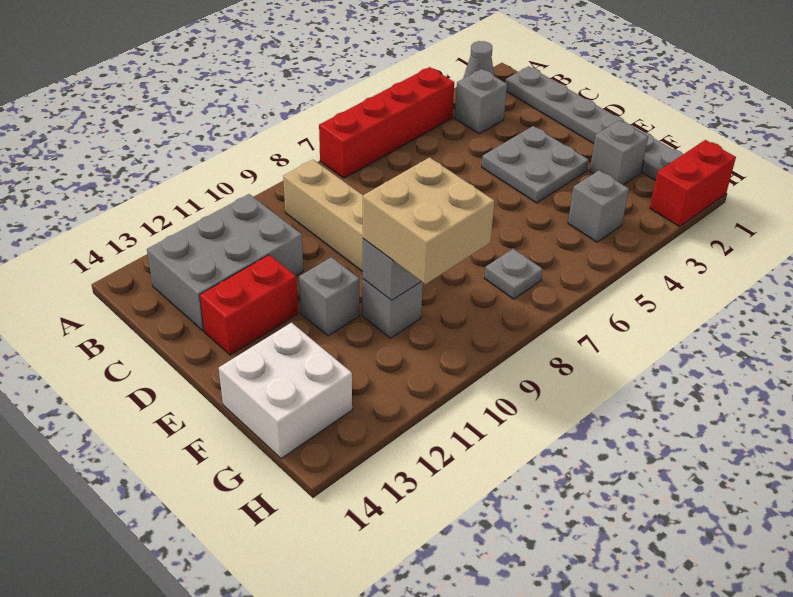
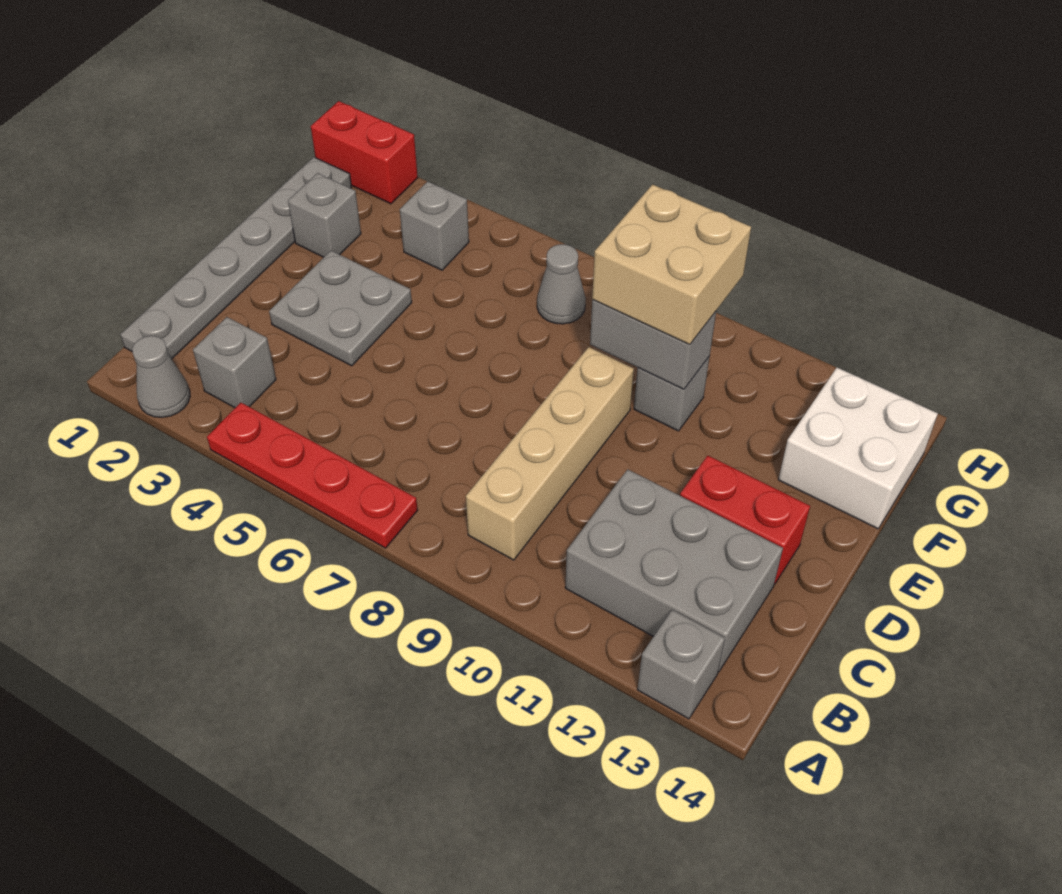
red brick A4:A7 level 1 -> red plate A4:A7 level 1
grey brick E11 level 1 -> grey brick A13 level 1
grey plate G7 level 1 -> grey cone G7 level 1

